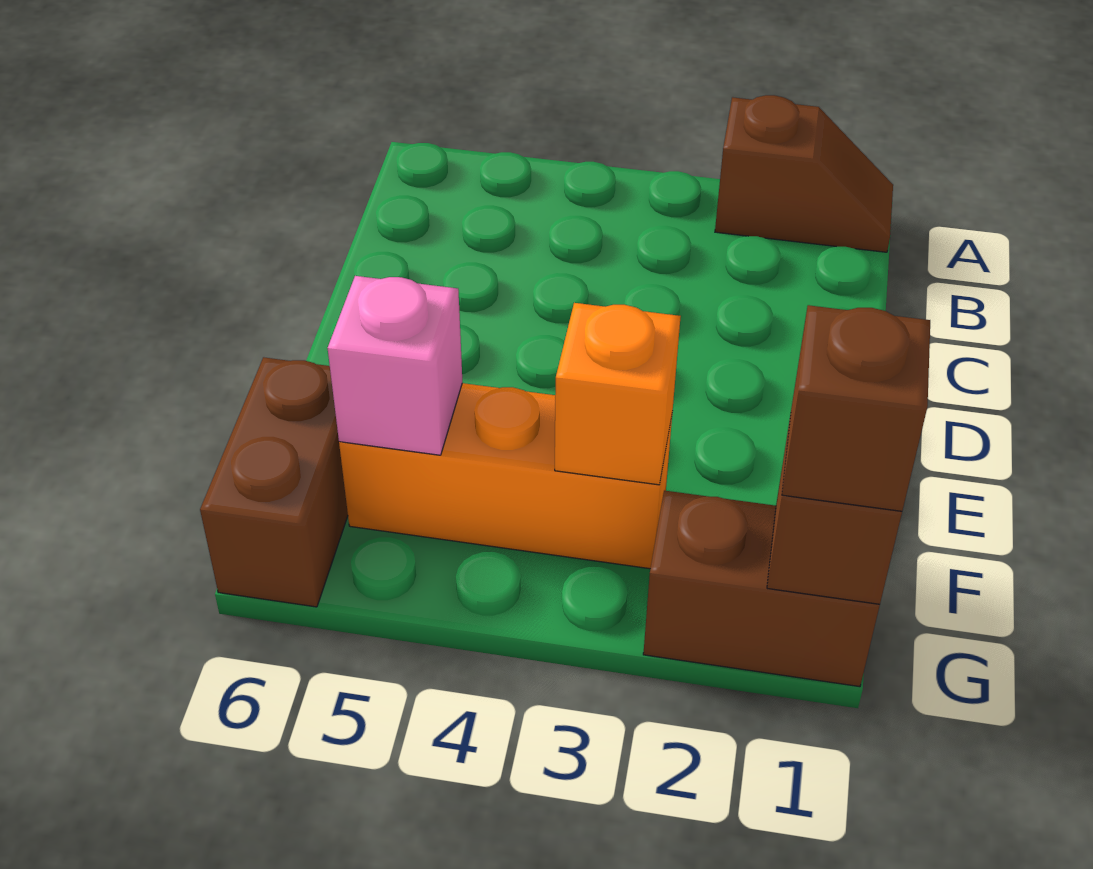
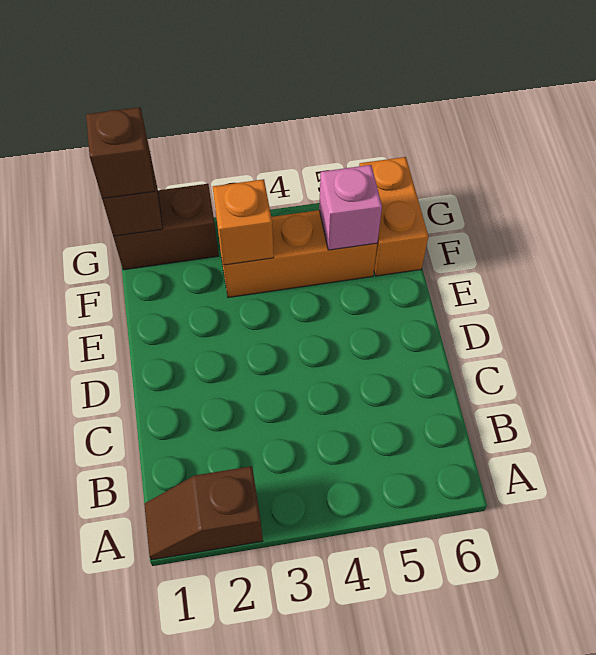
brown brick F6:G6 level 1 -> orange brick F6:G6 level 1

